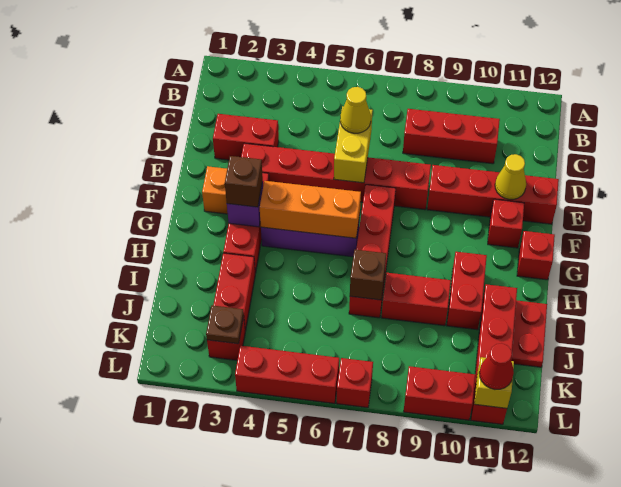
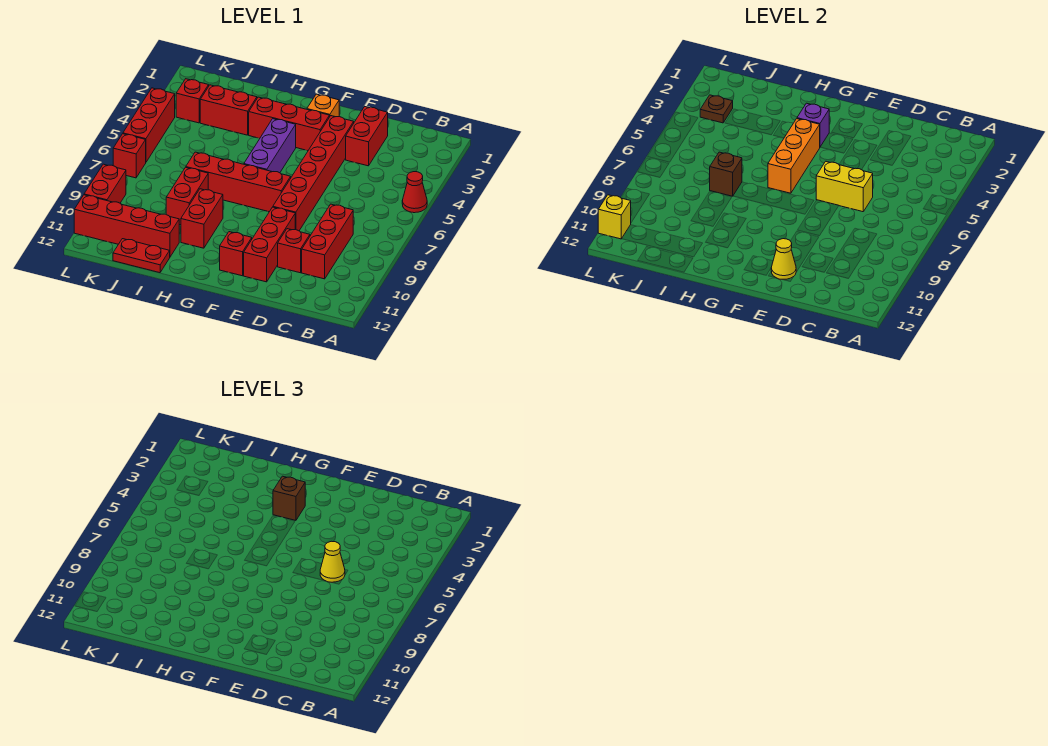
red brick E9:E12 level 1 -> red brick E9:E11 level 1
red brick G12 level 1 -> red brick D10 level 1
red brick H10:I10 level 1 -> red brick H9:H10 level 1
red cone L11 level 3 -> red cone A5 level 1

